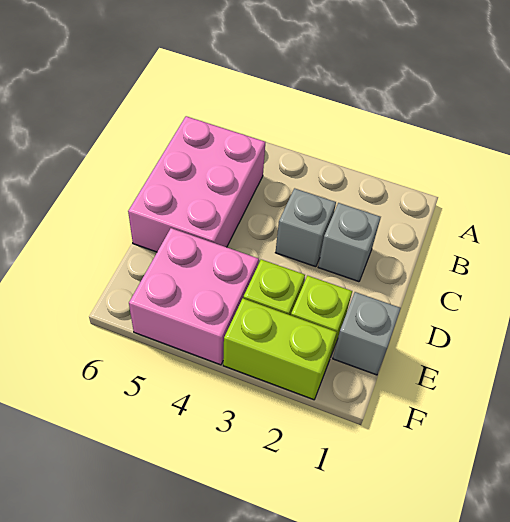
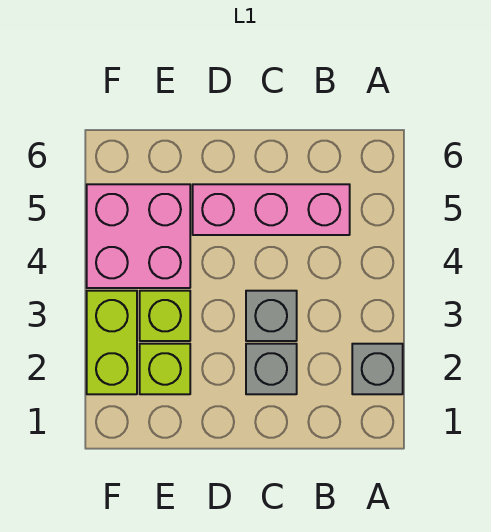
pink brick B5:D6 level 1 -> pink brick B5:D5 level 1
grey brick E1 level 1 -> grey brick A2 level 1

